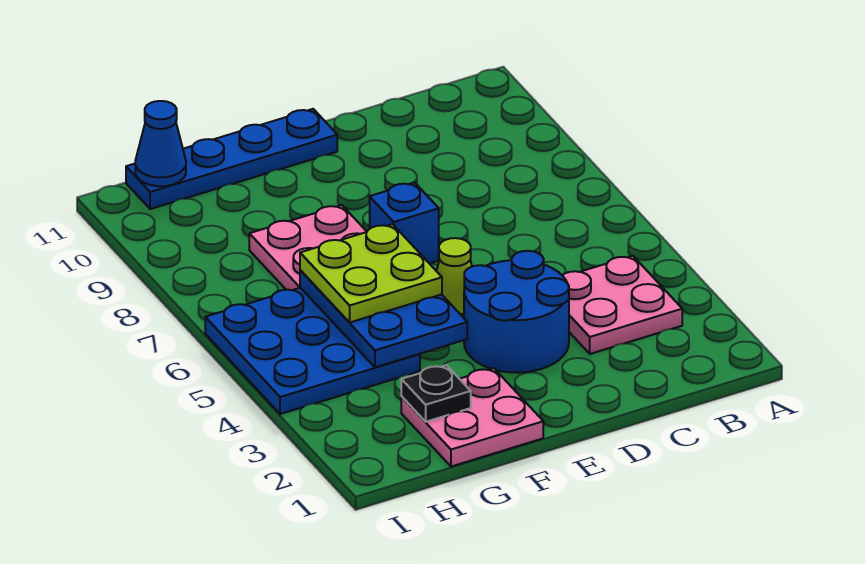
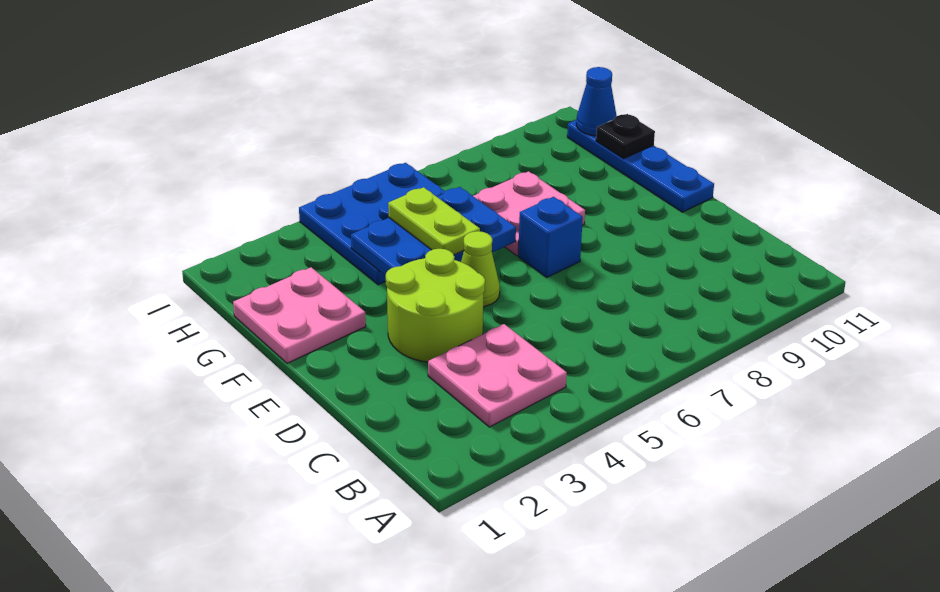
blue round brick D3:E4 level 1 -> lime round brick D3:E4 level 1
lime plate F5:G6 level 3 -> lime plate F5:G5 level 3
black plate G2 level 2 -> black plate G11 level 2

